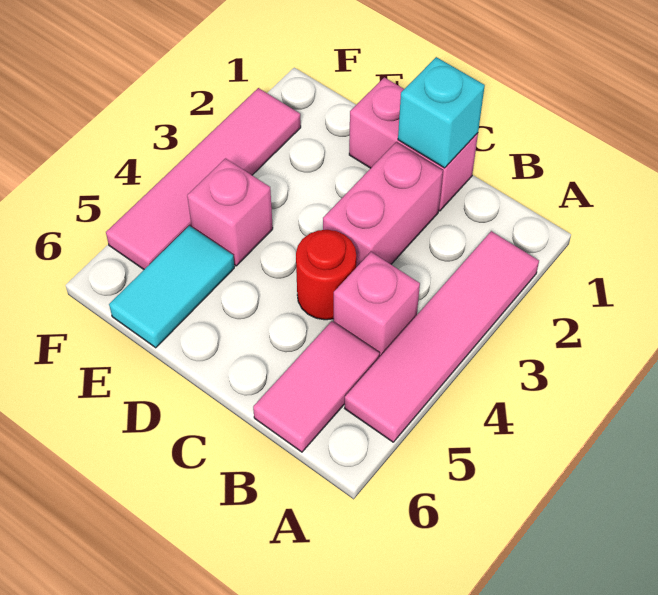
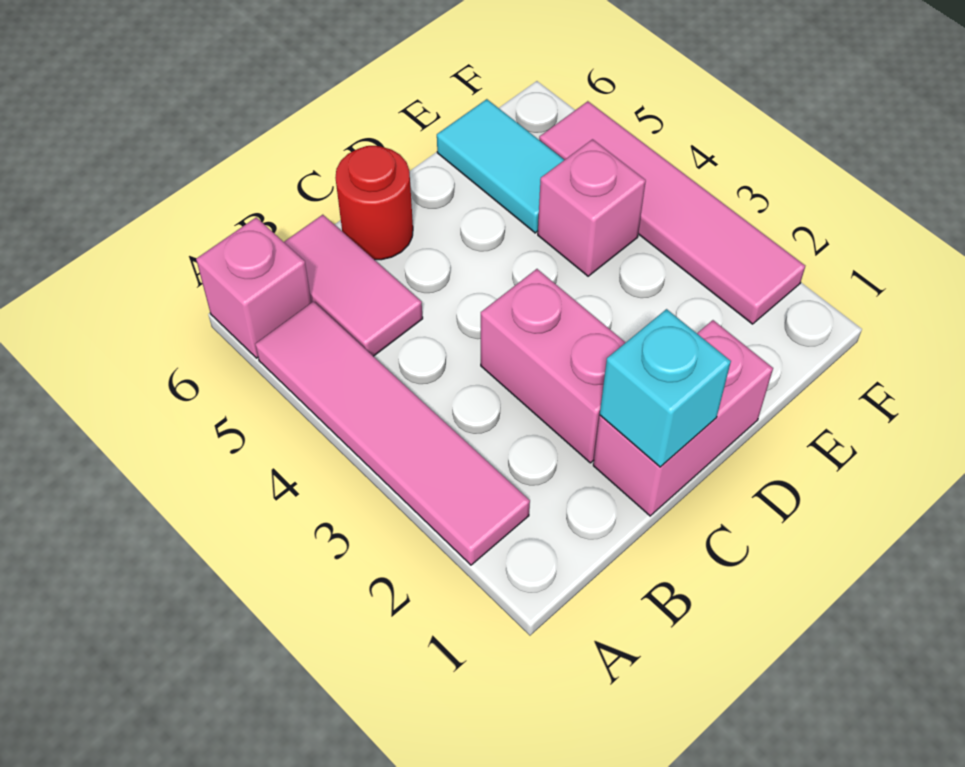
pink brick B4 level 1 -> pink brick A6 level 1
red round brick C4 level 1 -> red round brick C6 level 1

